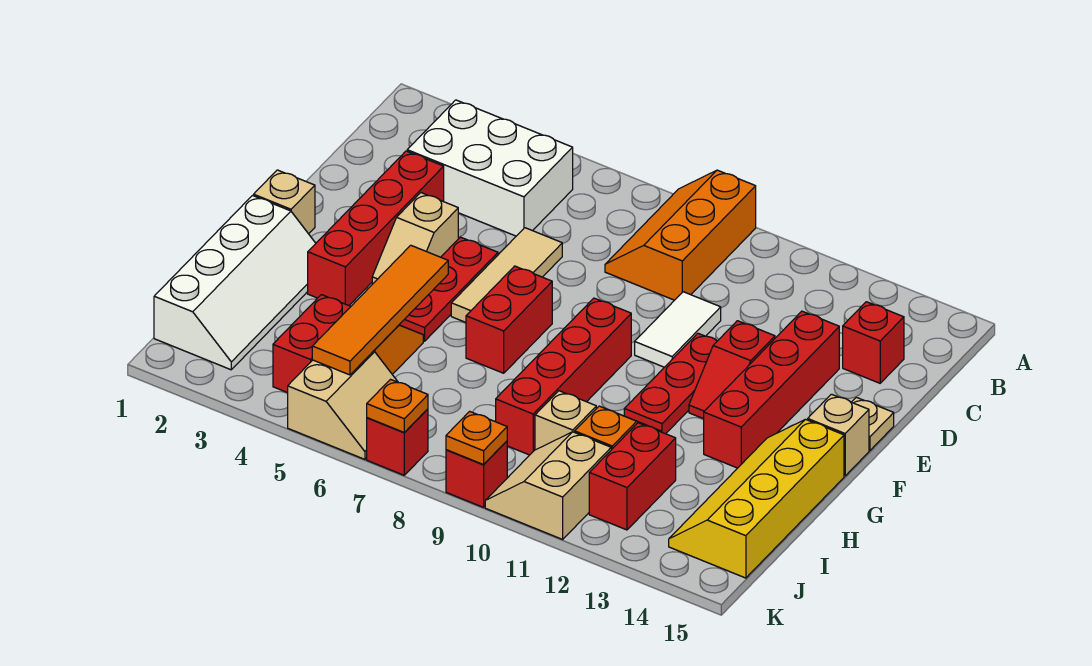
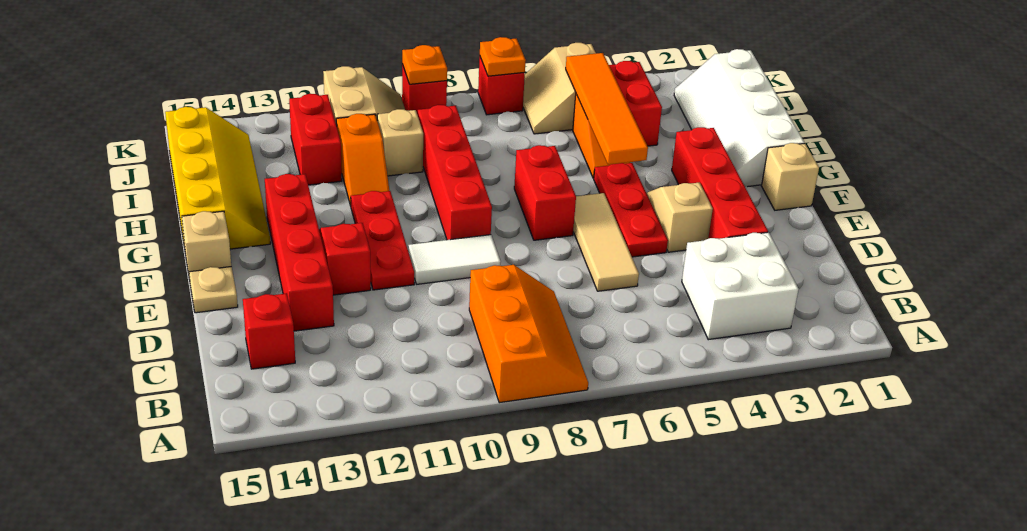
white brick B3:C5 level 1 -> white brick B3:C4 level 1
white tile D10:E10 level 1 -> white tile E9:E10 level 1

